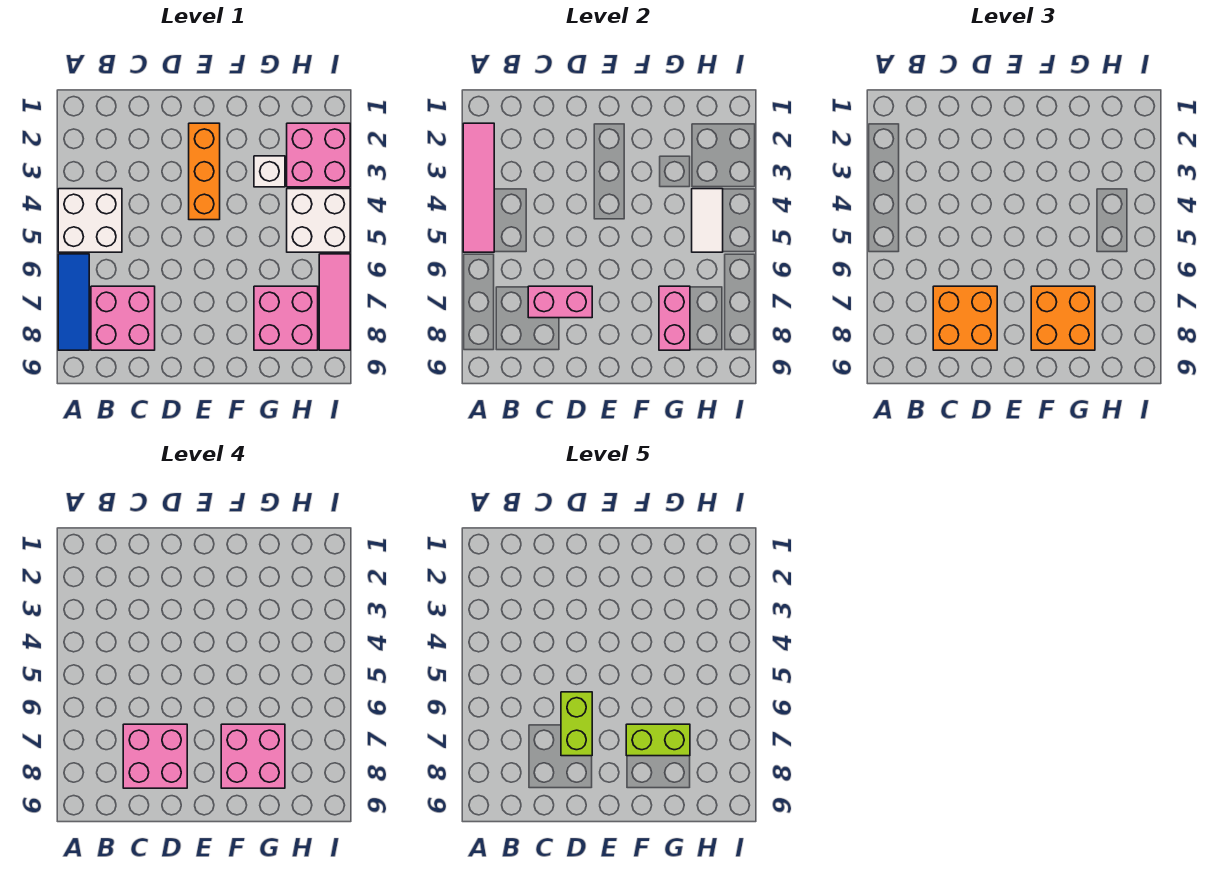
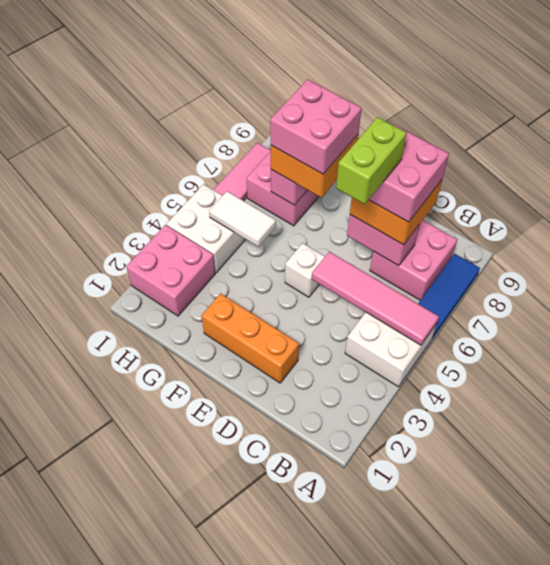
pink tile A2:A5 level 2 -> pink tile A5:D5 level 2
orange brick E2:E4 level 1 -> orange brick D2:F2 level 1
lime brick F7:G7 level 5 -> none
white brick G3 level 1 -> white brick E5 level 1
white tile H4:H5 level 2 -> white tile G5:H5 level 2

